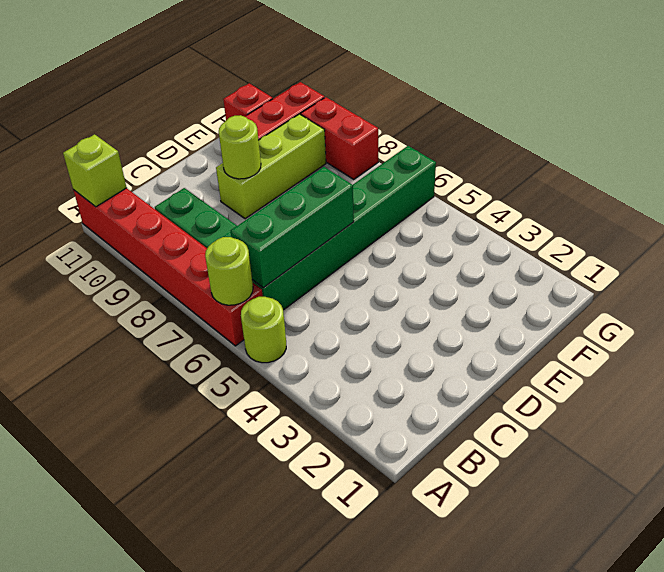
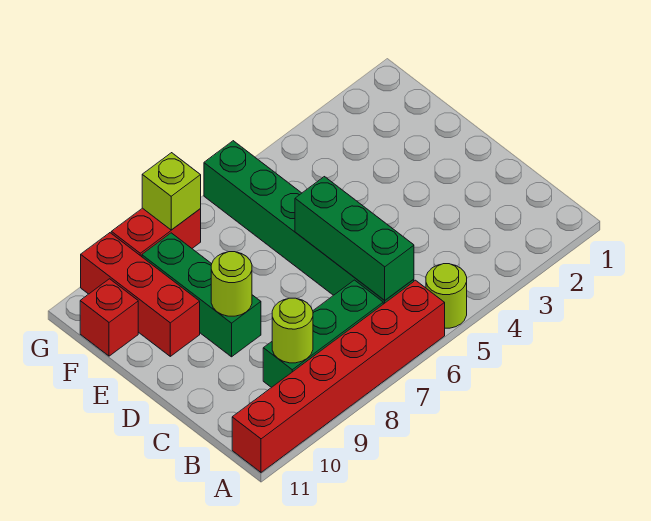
lime round brick A6 level 2 -> lime round brick B9 level 2
lime brick A11 level 2 -> lime brick G8 level 2
lime brick D9:F9 level 1 -> green brick D9:F9 level 1

